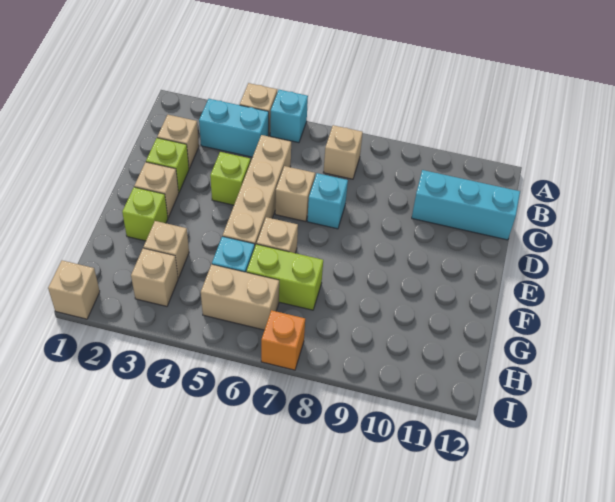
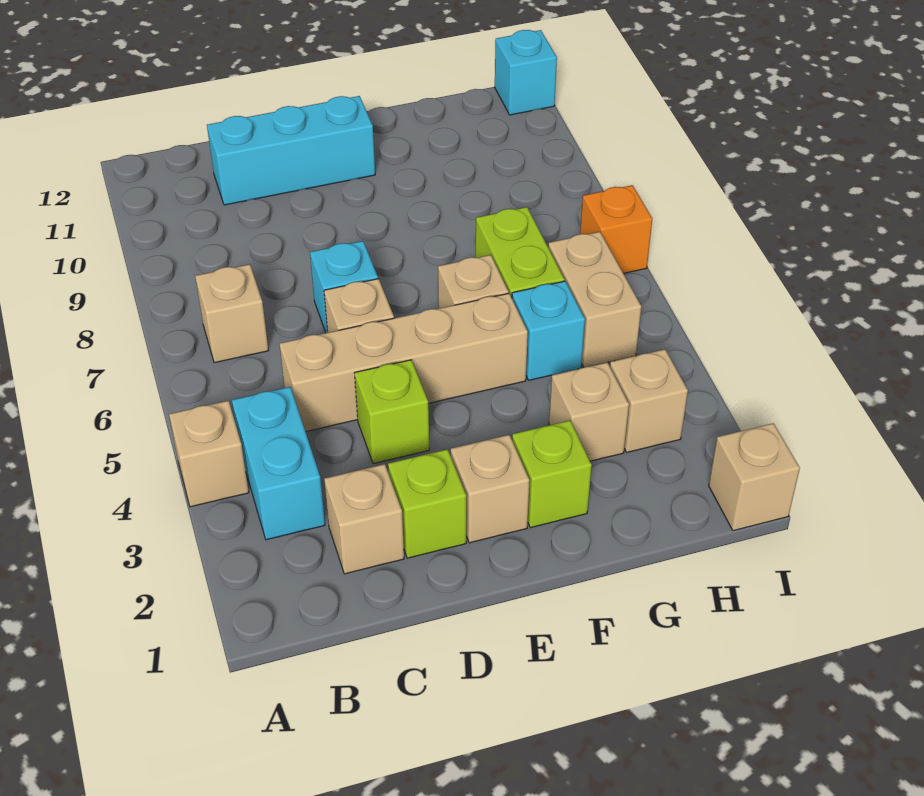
cyan brick A5 level 1 -> cyan brick I12 level 1
cyan brick C10:C12 level 1 -> cyan brick C11:E11 level 1

